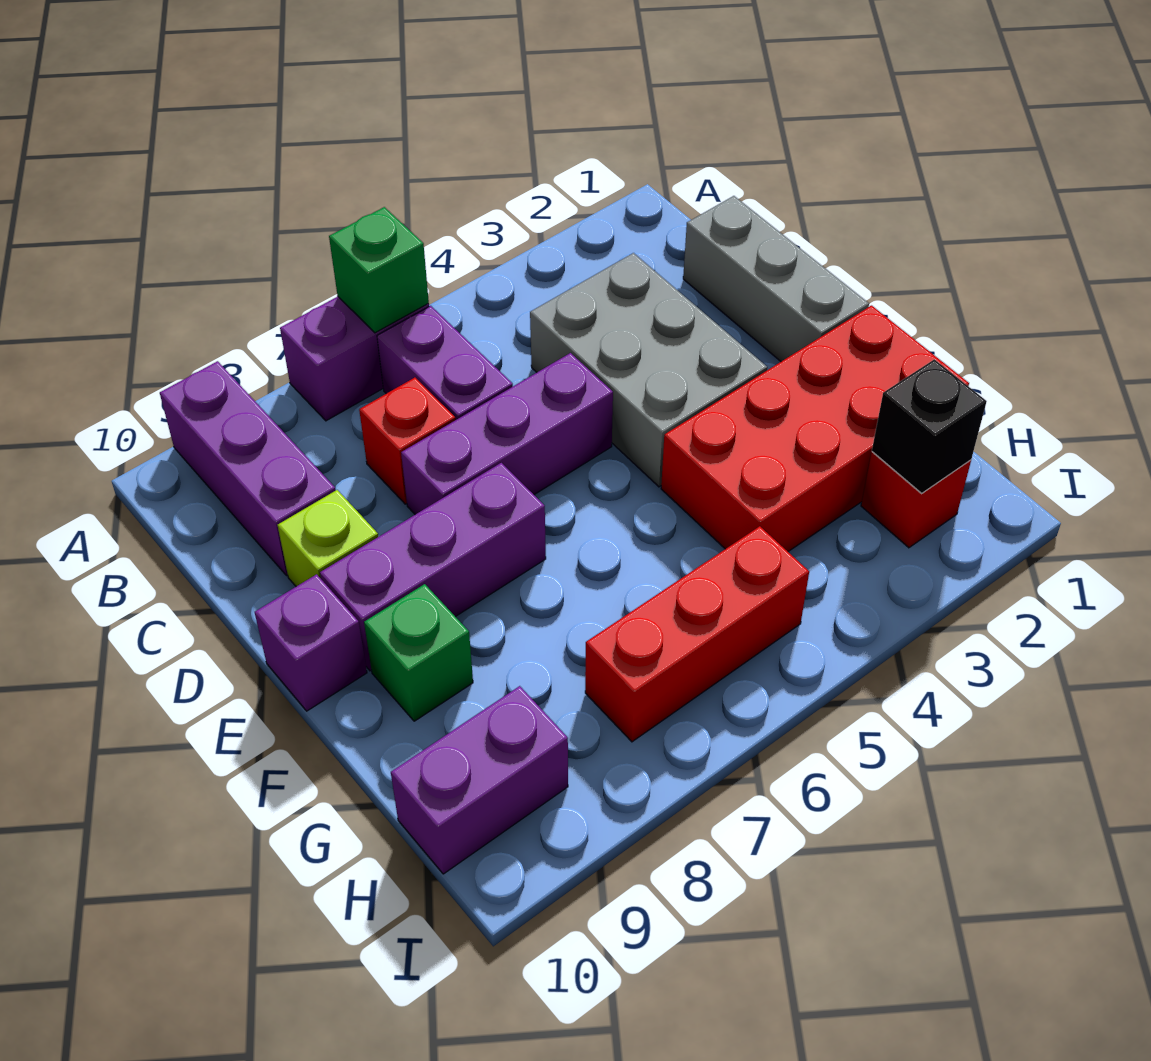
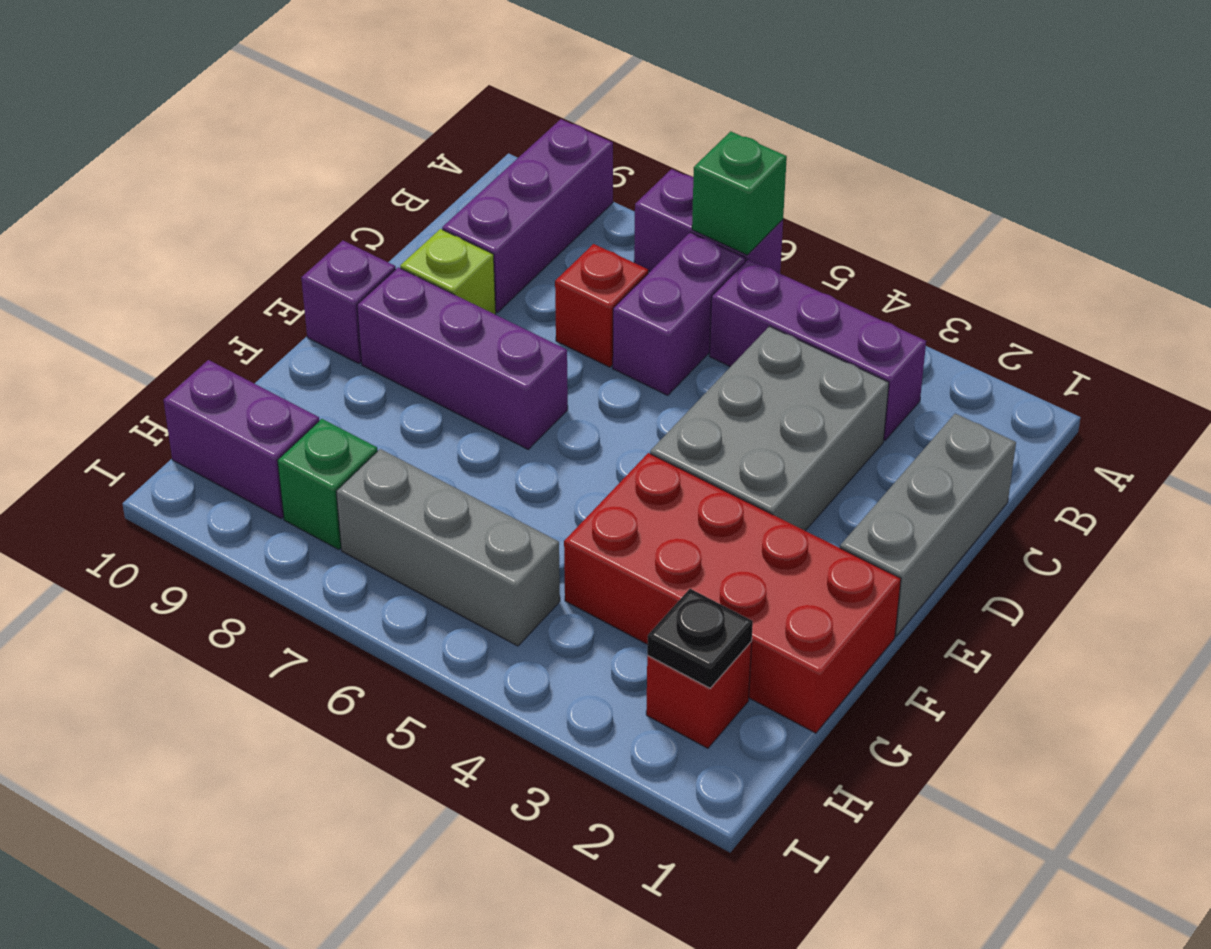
purple brick D5:D7 level 1 -> purple brick B3:B5 level 1
green brick F9 level 1 -> green brick H8 level 1
black brick H2 level 2 -> black plate H2 level 2
red brick H5:H7 level 1 -> grey brick H5:H7 level 1

